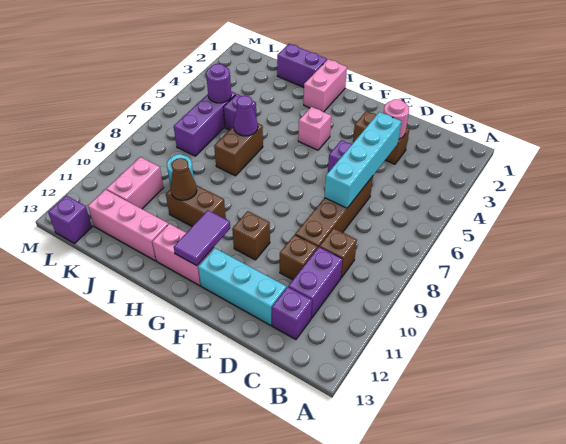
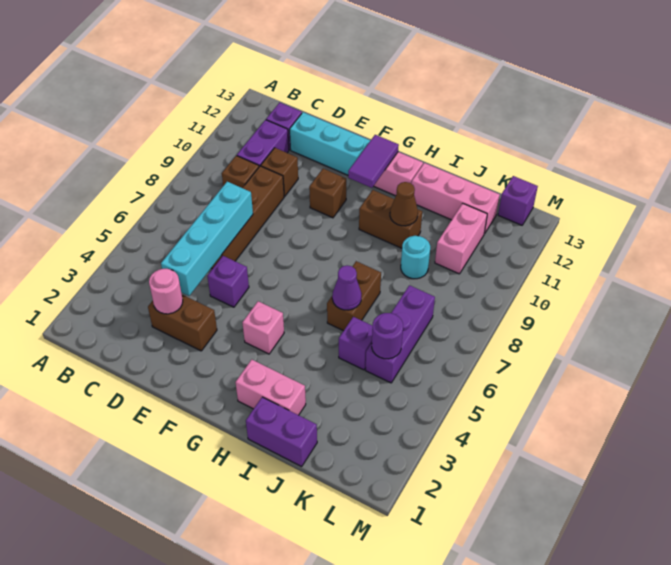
pink brick H1:H2 level 1 -> pink brick H2:I2 level 1

